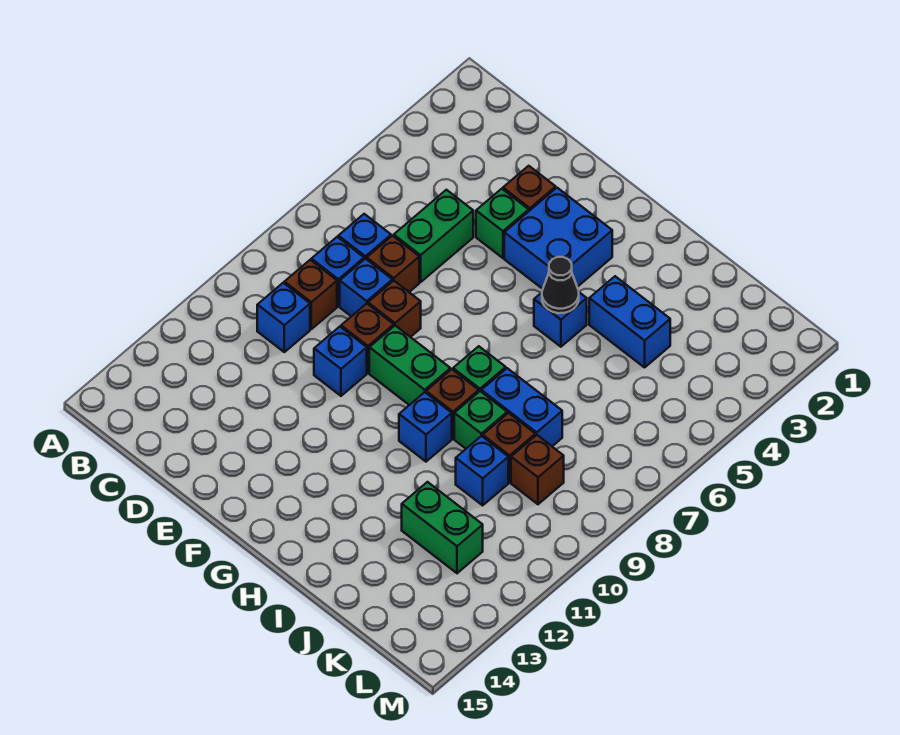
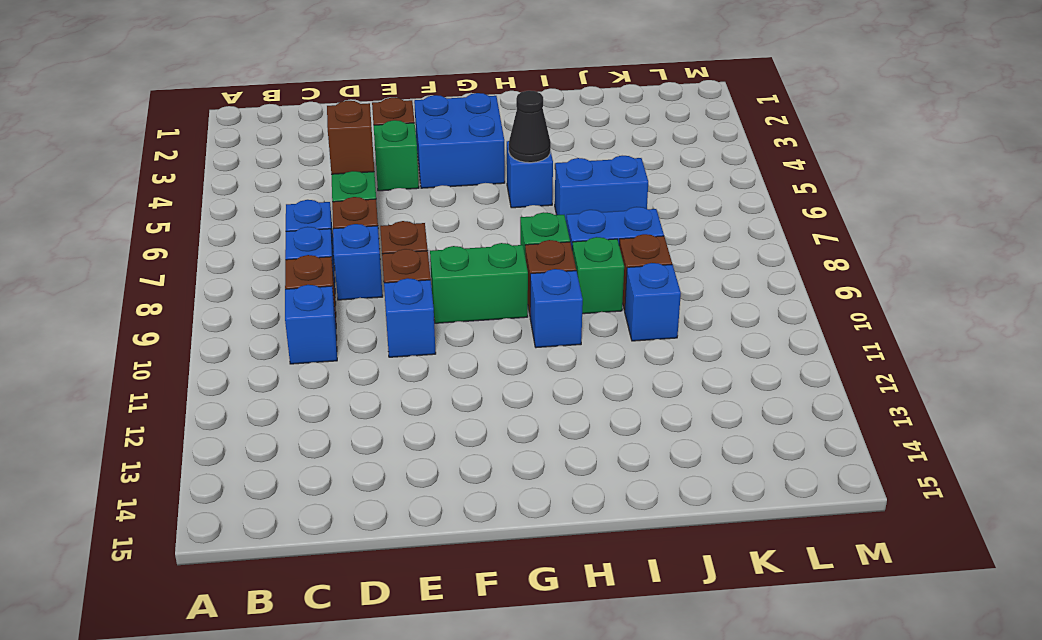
blue brick I4:J4 level 1 -> blue brick I6:J6 level 1
green brick J12:K12 level 1 -> none
brown brick K9 level 1 -> brown brick D5 level 2

